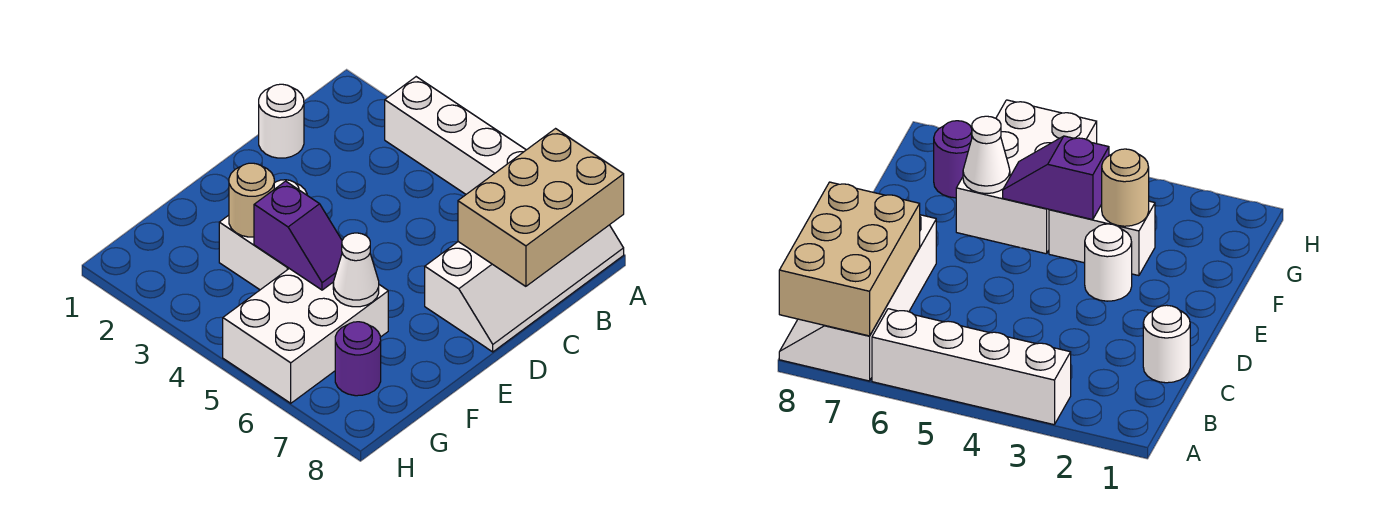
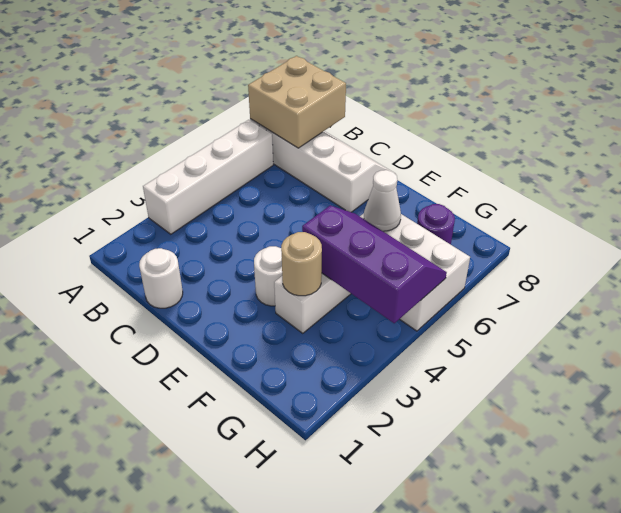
tan brick A7:C8 level 2 -> tan brick A7:B8 level 2
purple slope F4:F5 level 2 top 4 -> purple slope F4:H5 level 2 top 4

